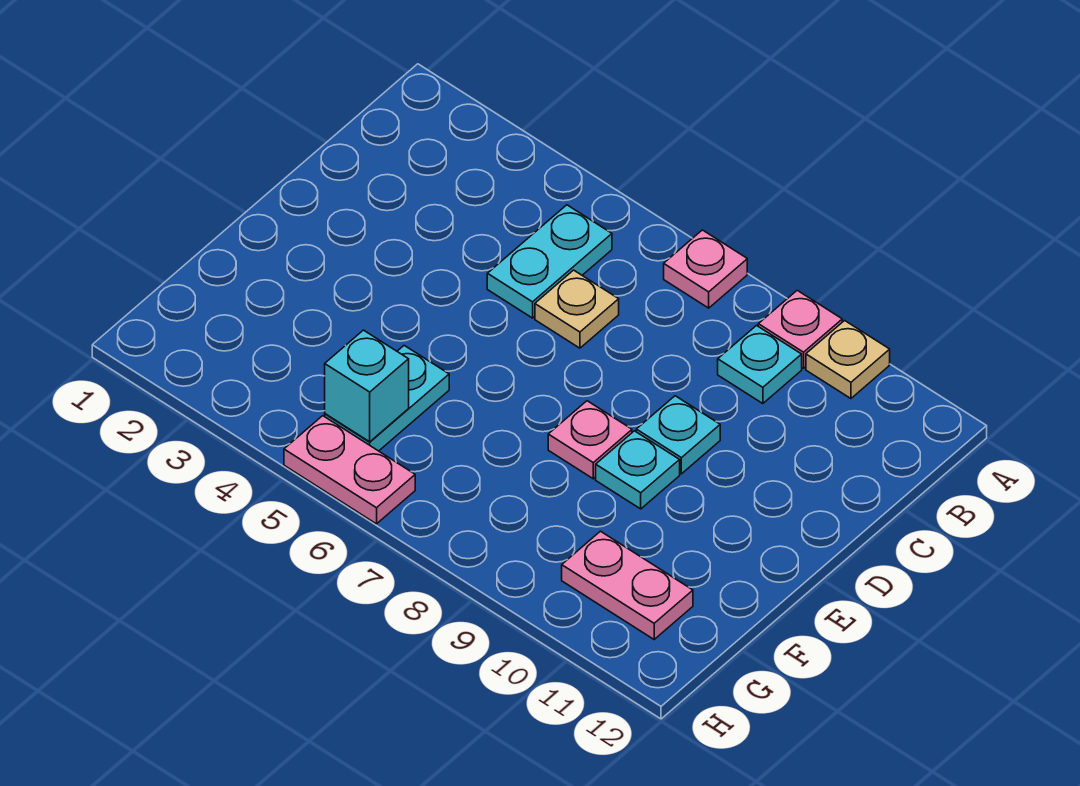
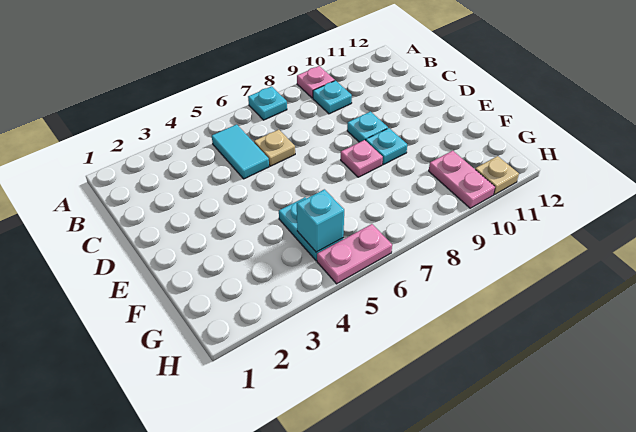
pink plate A7 level 1 -> cyan plate A7 level 1
tan plate A10 level 1 -> tan plate H11 level 1
cyan plate B5:C5 level 1 -> cyan tile B5:C5 level 1
pink plate G10:G11 level 1 -> pink plate G10:H10 level 1

